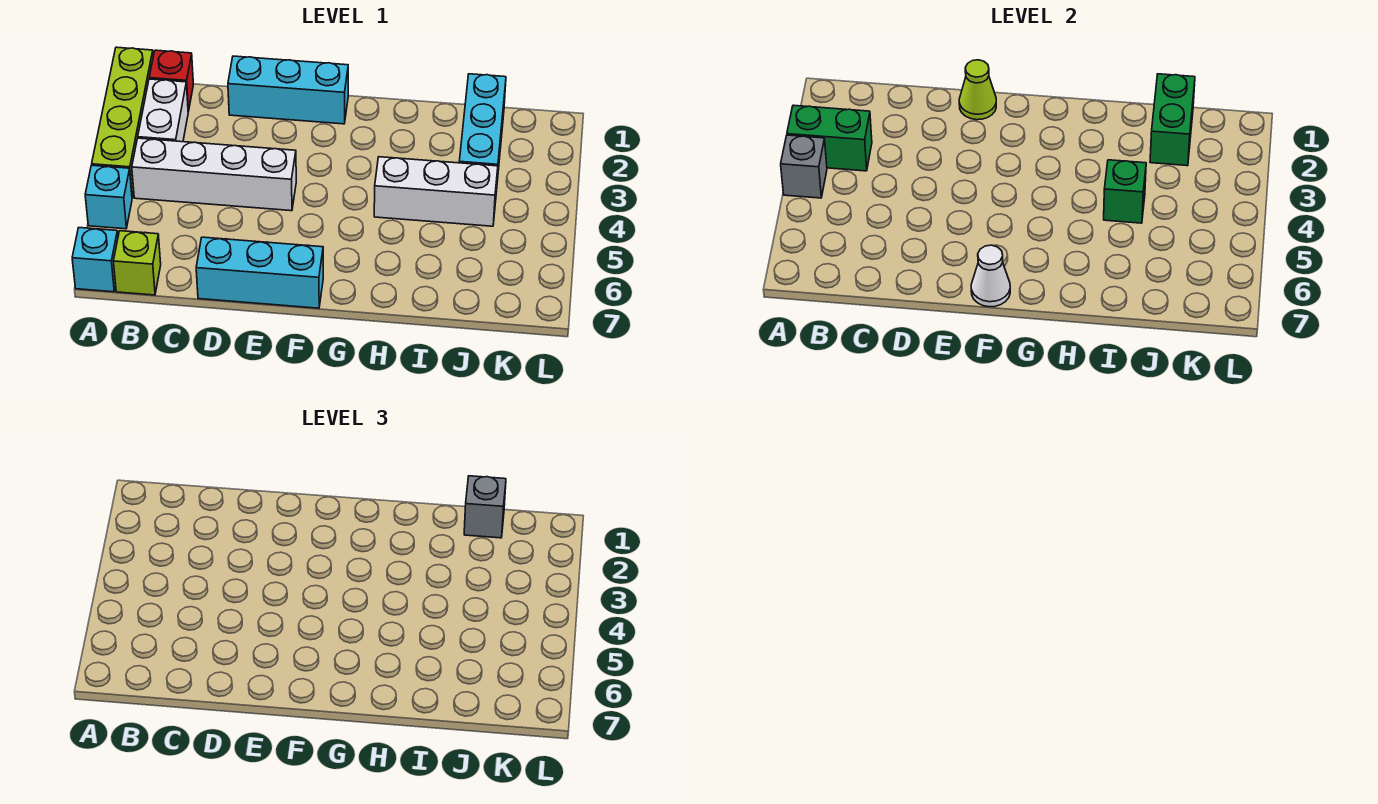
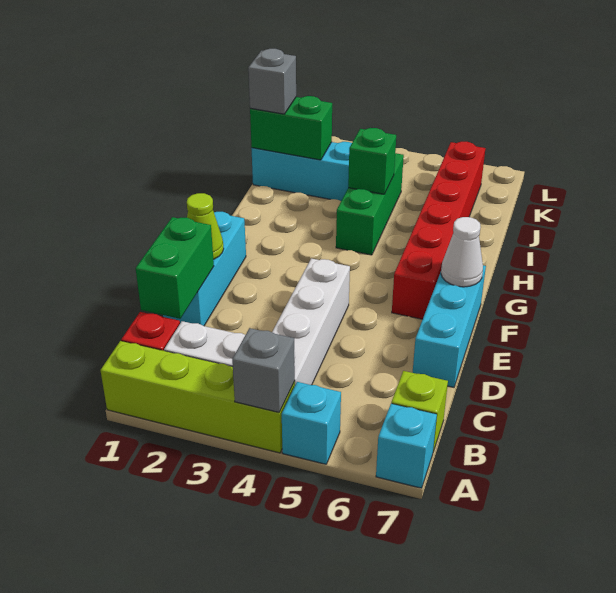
green brick A3:B3 level 2 -> green brick C1:D1 level 2
none -> red brick F6:K6 level 1
white brick H4:J4 level 1 -> green brick H4:J4 level 1

